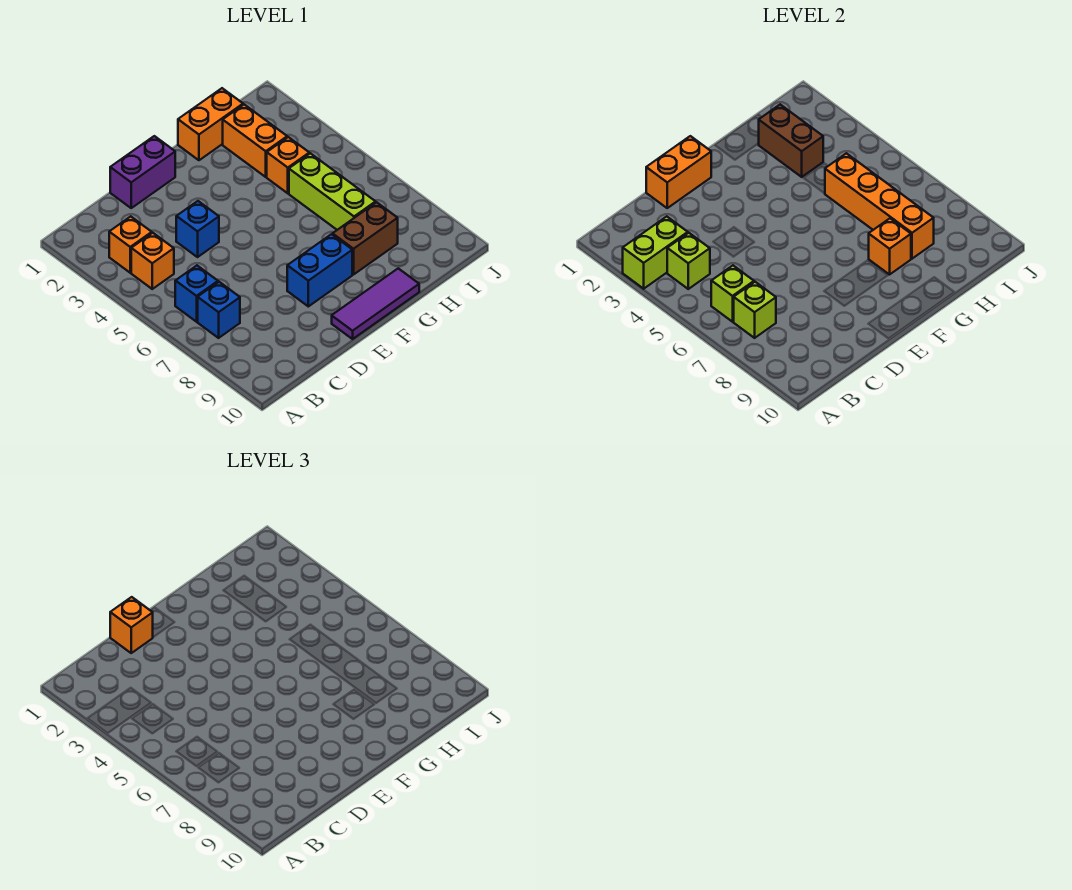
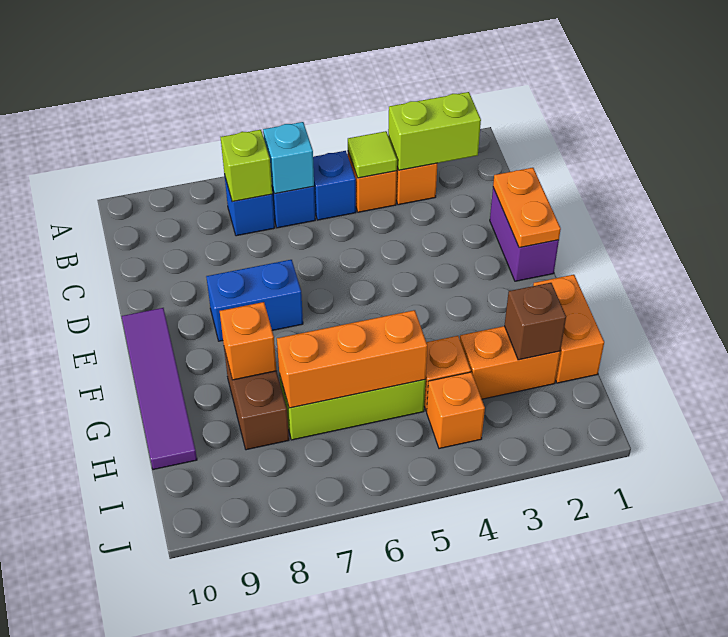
lime brick A3:B3 level 2 -> lime brick B2:B3 level 2
lime brick B4 level 2 -> lime tile B4 level 2
lime brick B6 level 2 -> cyan brick B6 level 2
orange brick D1:E1 level 2 -> orange plate D1:E1 level 2
orange brick D1 level 3 -> orange brick I4 level 1
blue brick D4 level 1 -> blue brick B5 level 1
blue brick E8:F8 level 1 -> blue brick E7:E8 level 1
purple tile E10:G10 level 1 -> purple tile E10:H10 level 1
brown brick H2:H3 level 2 -> brown brick H2 level 2
orange brick H5:H8 level 2 -> orange brick H5:H7 level 2

